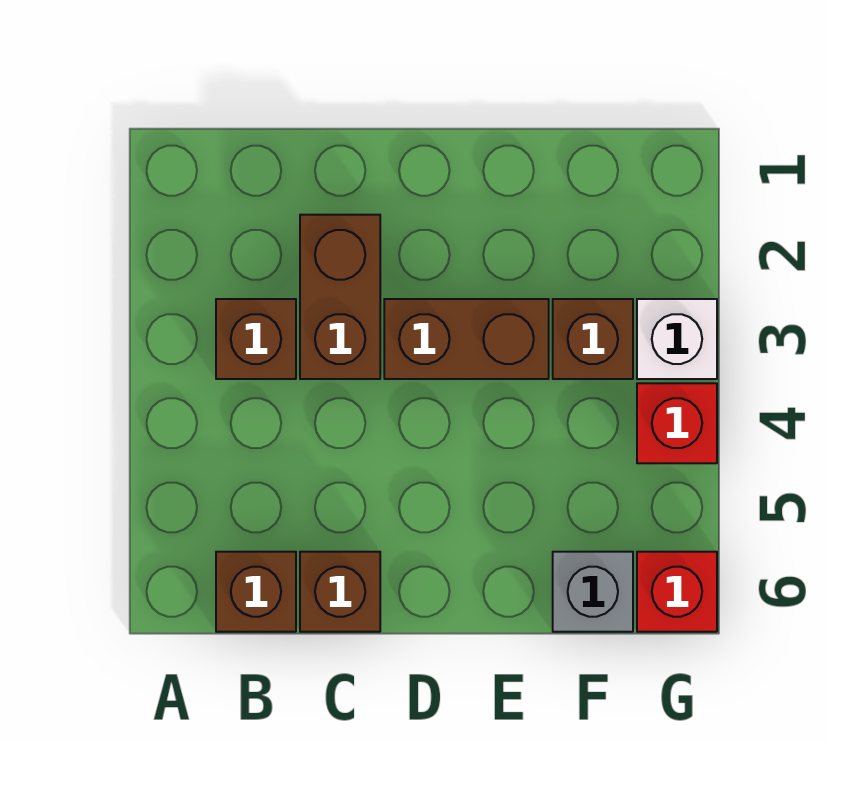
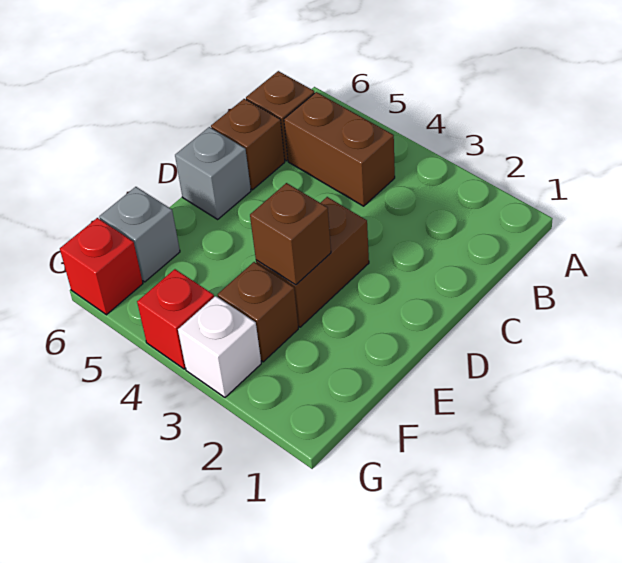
brown brick B3 level 1 -> brown brick E3 level 2
brown brick C2:C3 level 1 -> brown brick B4:B5 level 1
none -> grey brick D6 level 1

